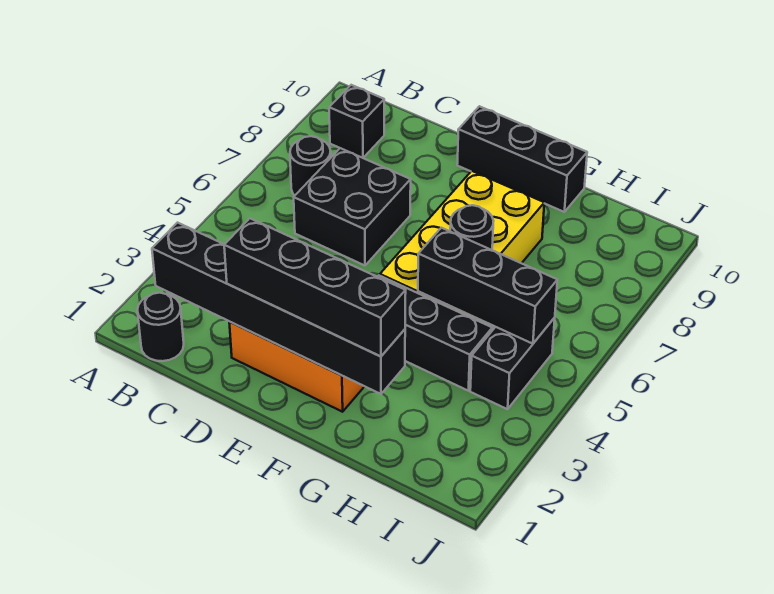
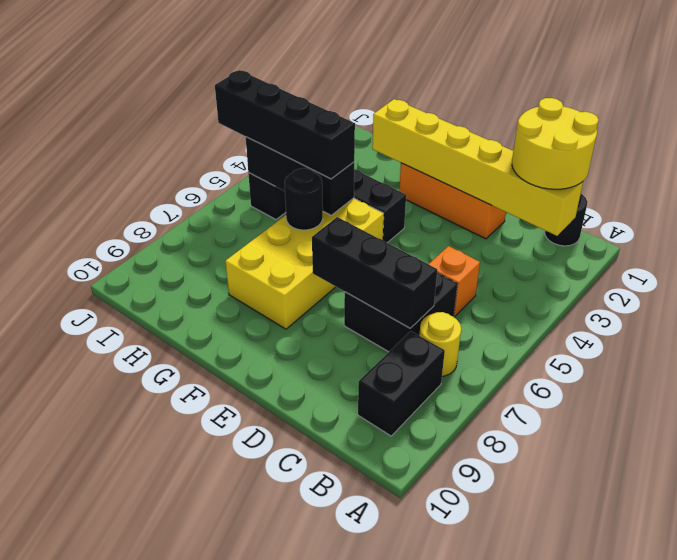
none -> yellow round brick B1:C2 level 3
black brick B2:G2 level 2 -> yellow brick B2:G2 level 2
black round brick B7 level 1 -> yellow round brick B7 level 1
black brick B9 level 1 -> black brick B8:B9 level 1
none -> orange brick C5 level 1
black brick D2:G2 level 3 -> black brick G5:J5 level 3
black brick E10:G10 level 1 -> black brick C7:E7 level 2

